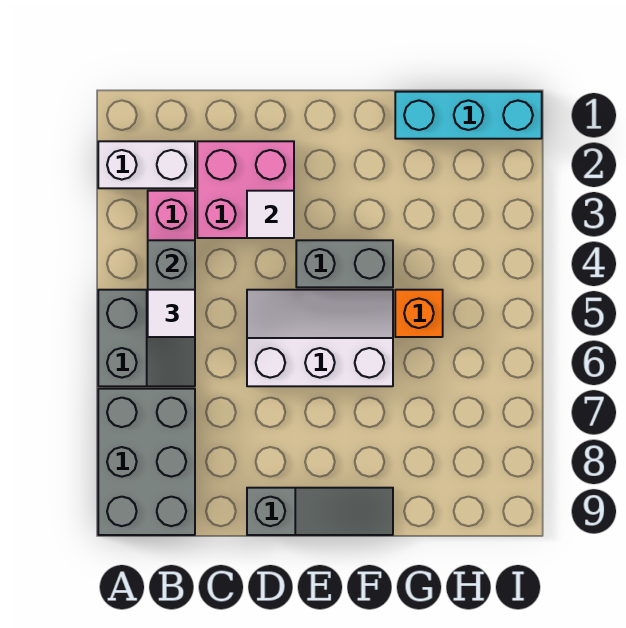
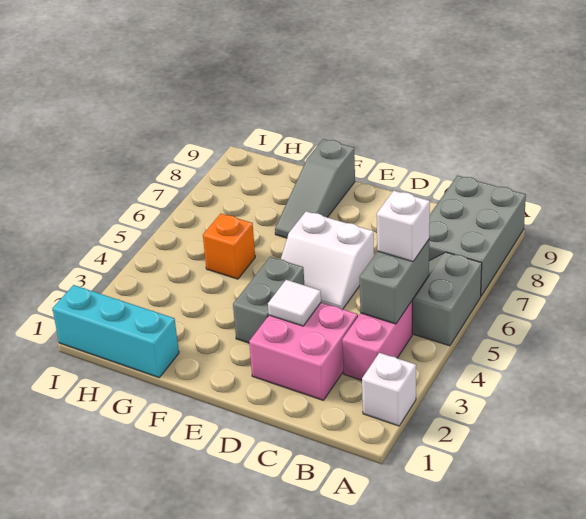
white brick A2:B2 level 1 -> white brick A2 level 1
white tile B5 level 3 -> white brick B5 level 3
white slope D5:F6 level 1 top 6 -> white slope D5:E6 level 1 top 6
grey slope D9:F9 level 1 top D -> grey slope F7:F9 level 1 top 9
grey brick E4:F4 level 1 -> grey brick E3:E4 level 1

